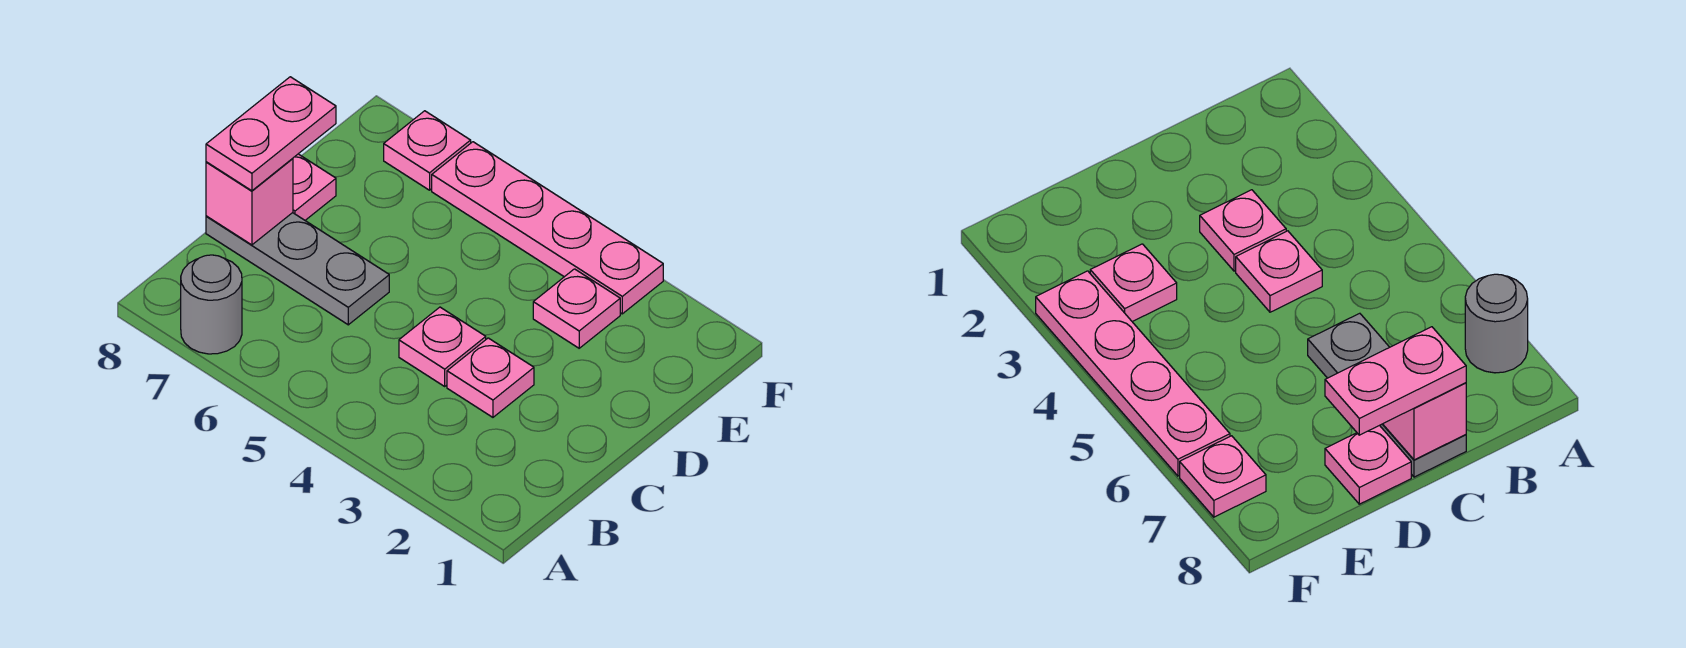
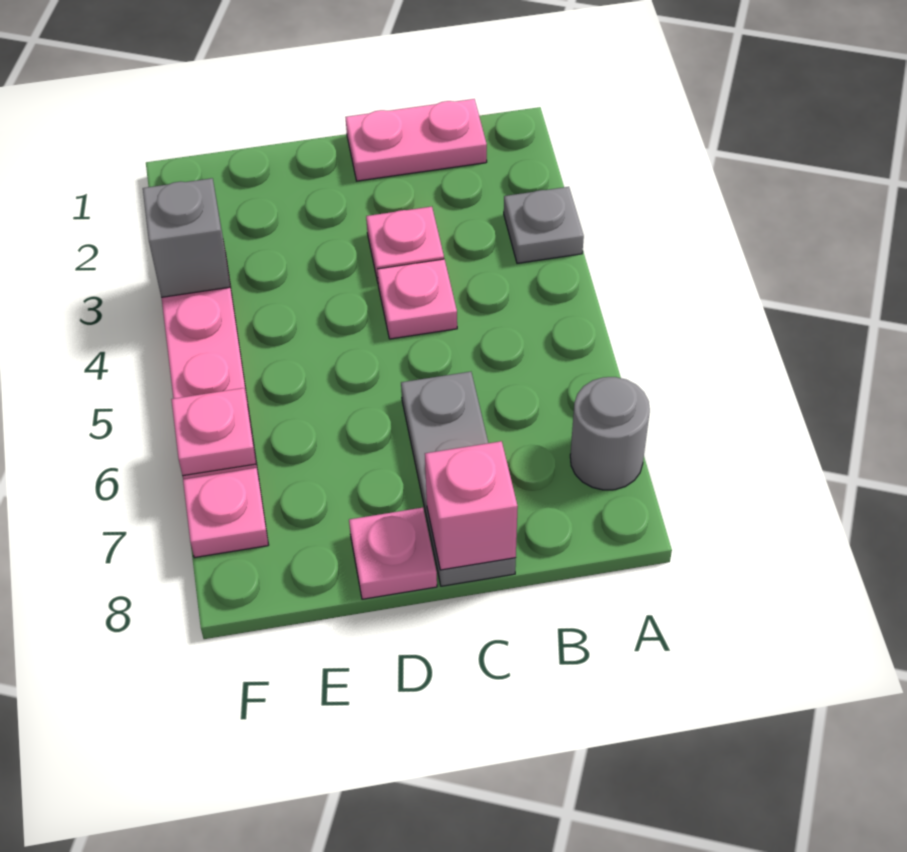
none -> grey plate A3 level 1
pink plate C8:D8 level 3 -> pink plate B1:C1 level 1
pink plate E3 level 1 -> pink plate F6 level 2
none -> grey brick F3 level 2

